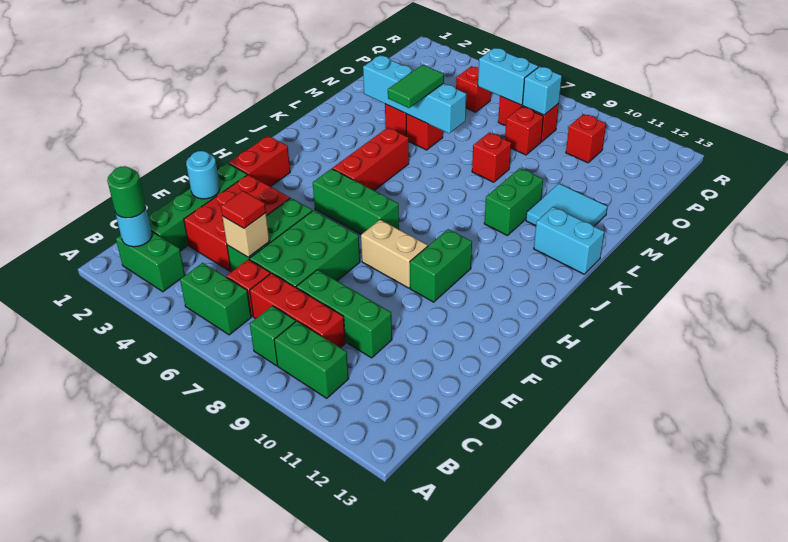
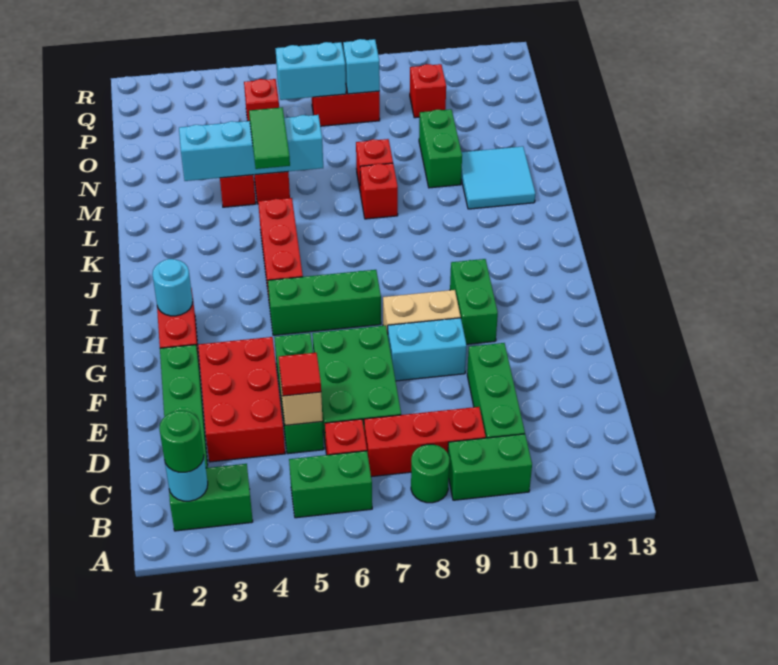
green brick B8 level 1 -> green round brick B8 level 1
green brick D8:D10 level 1 -> green brick C10:E10 level 1
cyan round brick E2 level 2 -> cyan round brick H2 level 2
green brick K10:L10 level 1 -> green brick M10:N10 level 1
cyan brick K12:K13 level 1 -> cyan brick F8:F9 level 1
red brick O8 level 1 -> red brick L8 level 1

